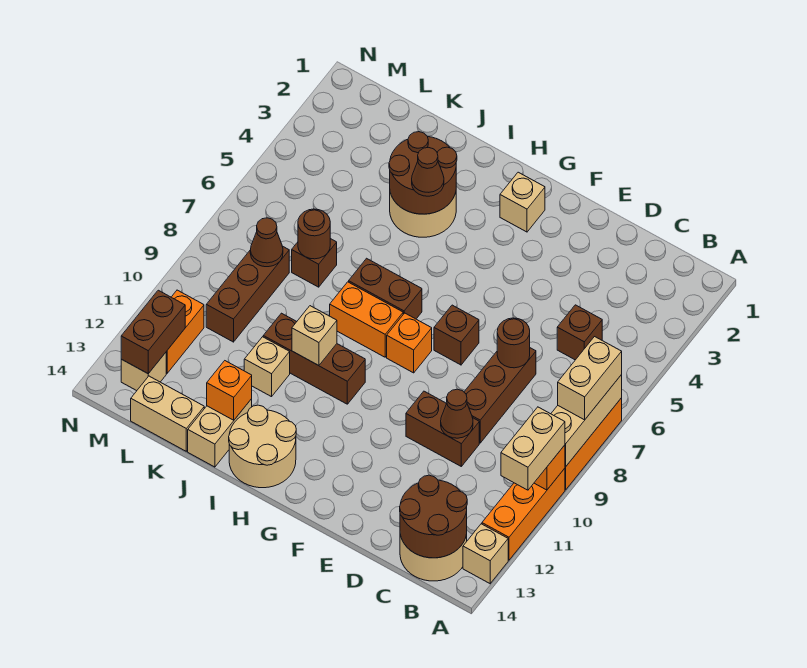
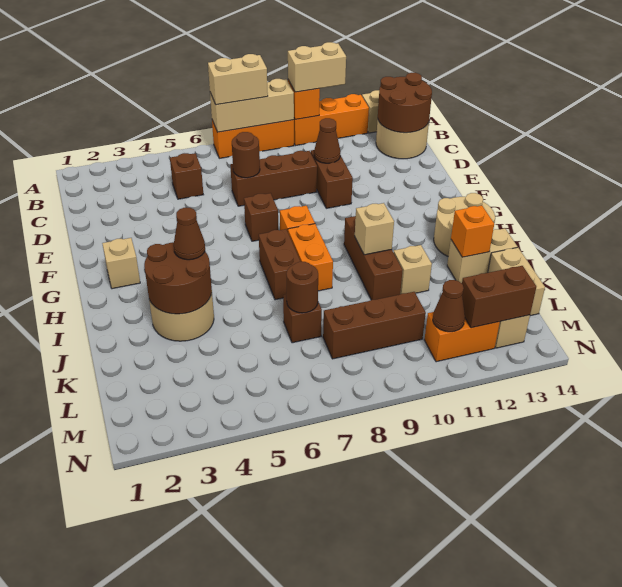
brown cone L8 level 2 -> brown cone M11 level 2

